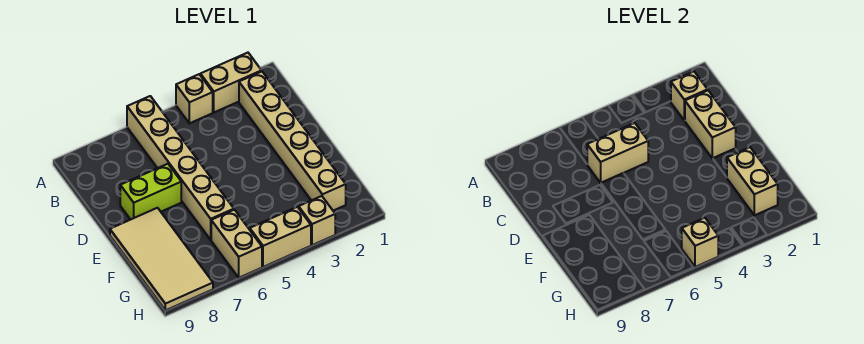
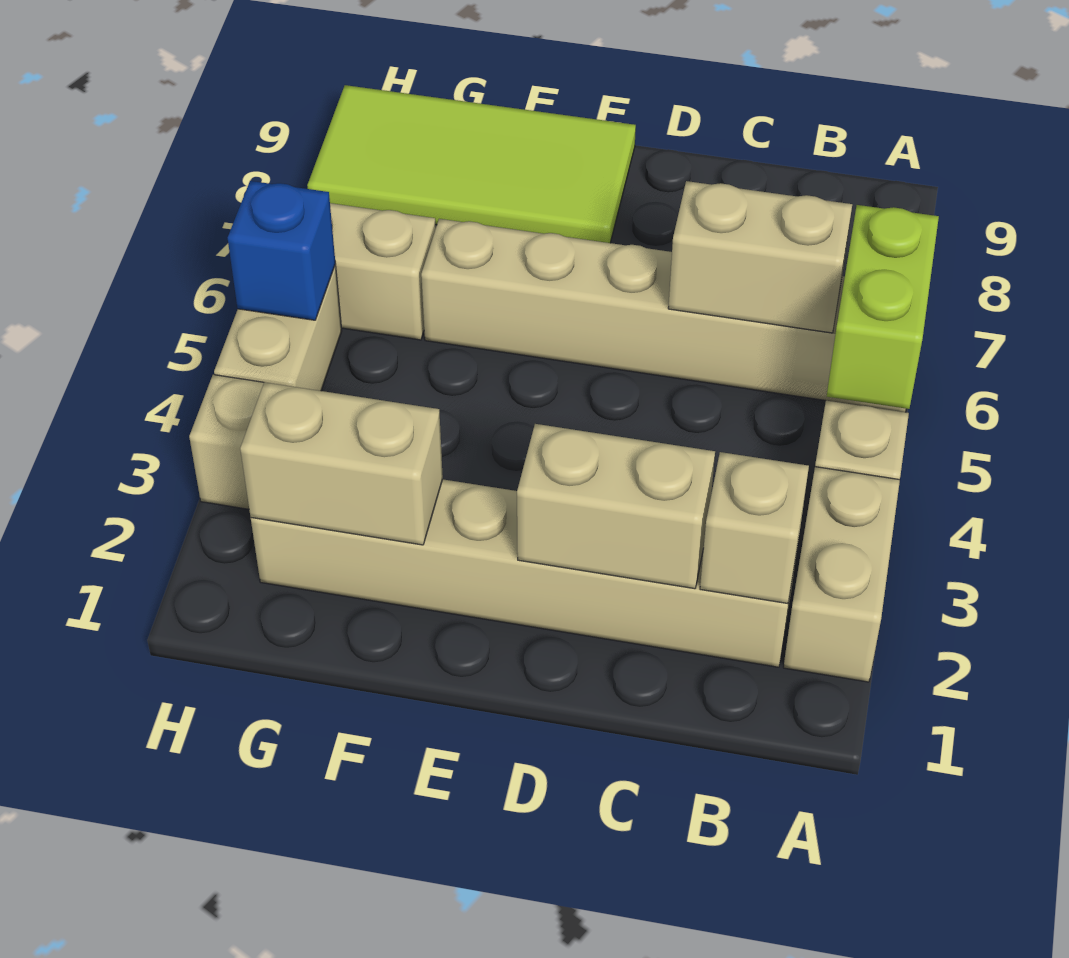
tan brick C5:C6 level 2 -> tan brick B6:C6 level 2
lime brick D7:D8 level 1 -> lime brick A5:A6 level 2
tan tile E8:H9 level 1 -> lime tile E8:H9 level 1
tan brick H5 level 2 -> blue brick H5 level 2

